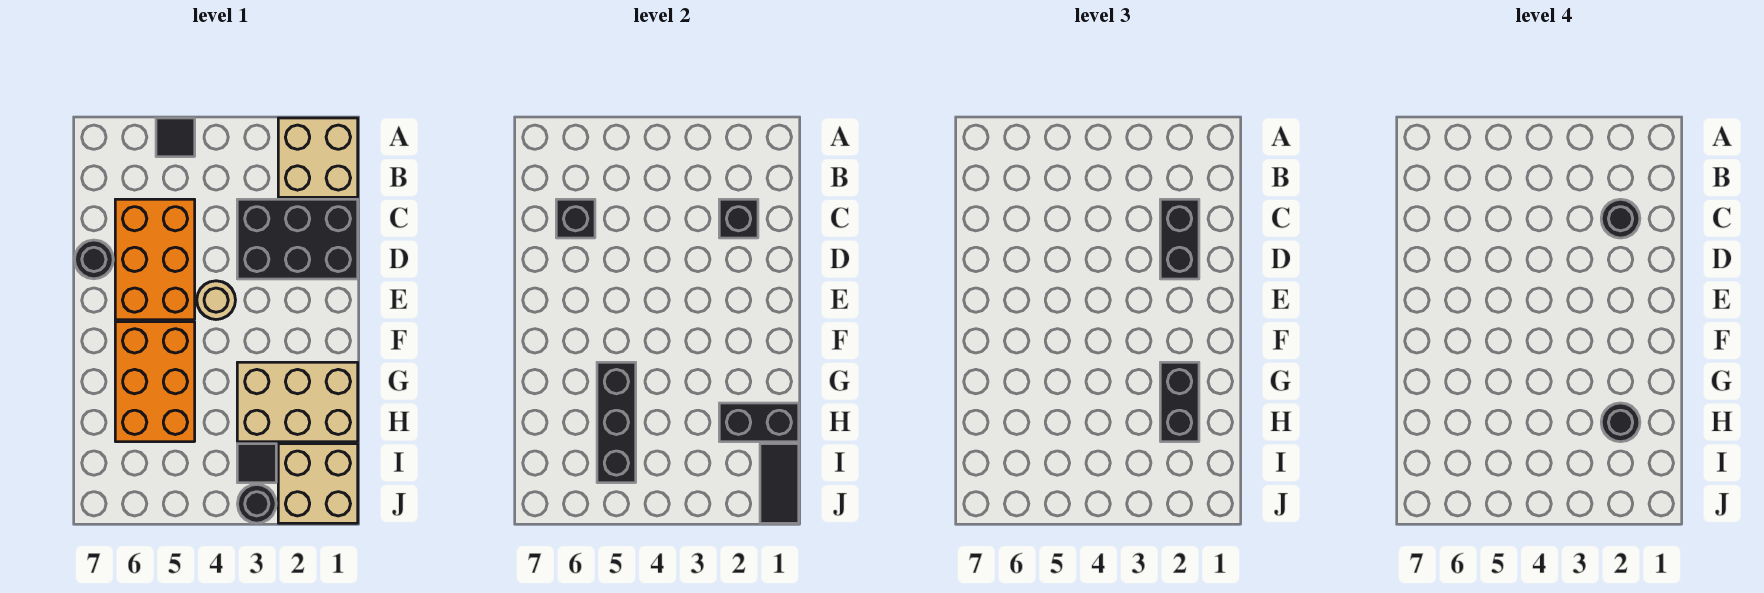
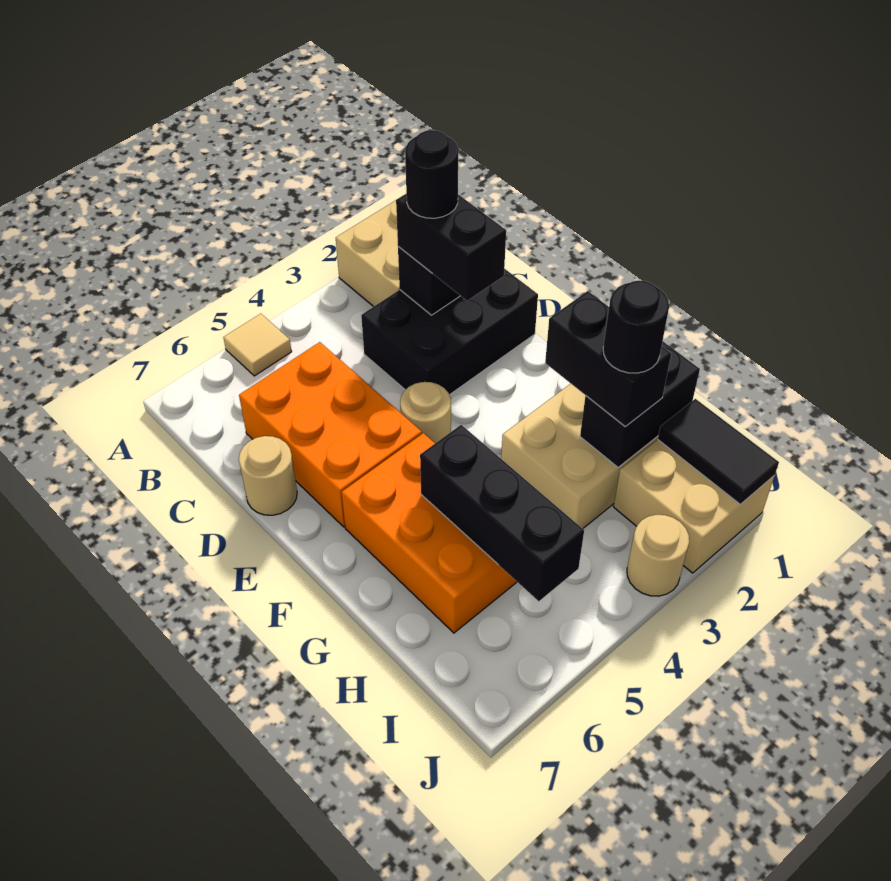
black tile A5 level 1 -> tan tile A5 level 1
black brick C6 level 2 -> none
black round brick D7 level 1 -> tan round brick D7 level 1
black tile I3 level 1 -> none
black round brick J3 level 1 -> tan round brick J3 level 1

